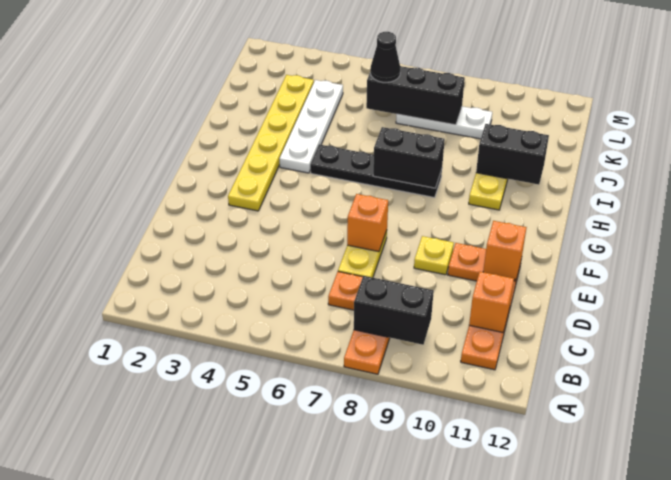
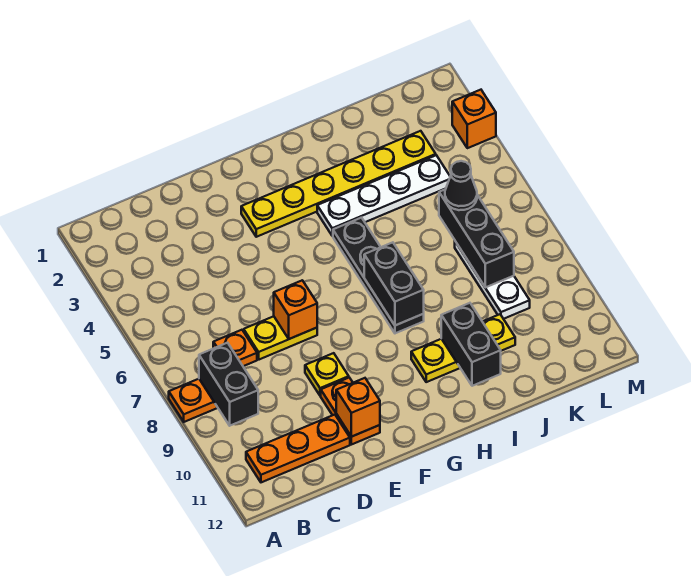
orange brick C11 level 2 -> orange brick M3 level 1

